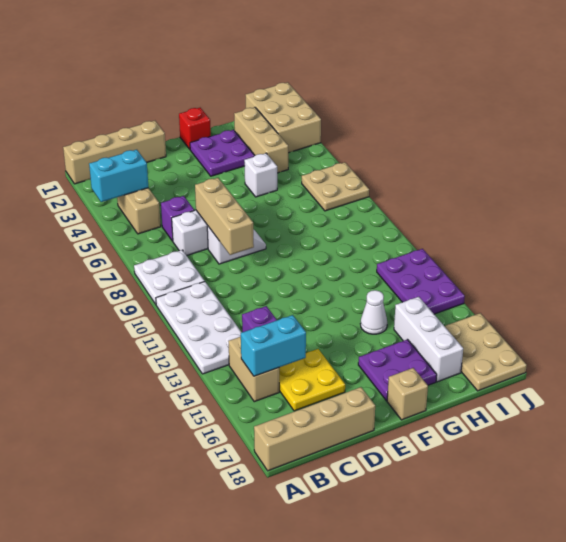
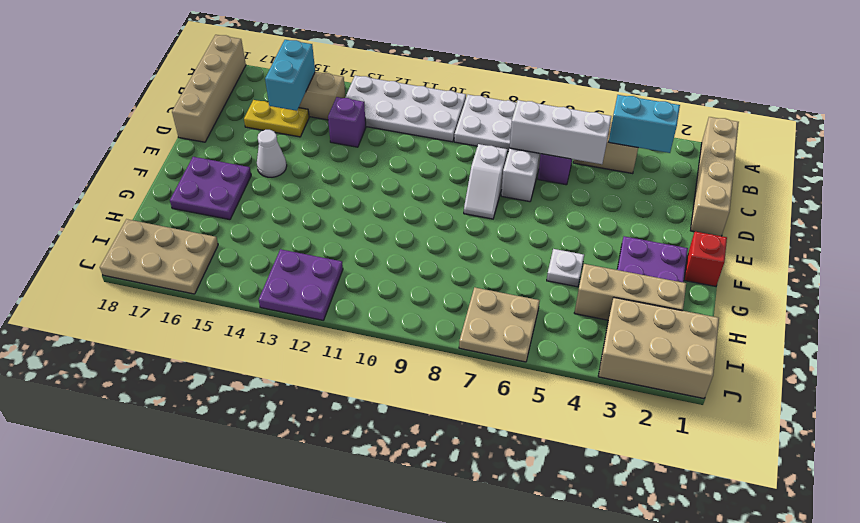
cyan brick A4:B4 level 2 -> cyan brick B3:B4 level 2
yellow plate C15:D16 level 1 -> yellow plate C15:C16 level 1
tan brick D7:D9 level 2 -> none
tan brick F18 level 1 -> none
white brick G5 level 1 -> white plate G5 level 1
white cone G14 level 1 -> white cone E15 level 1
white brick H15:H17 level 1 -> white brick C5:C7 level 2
purple plate I12:J14 level 1 -> purple plate I12:J13 level 1

